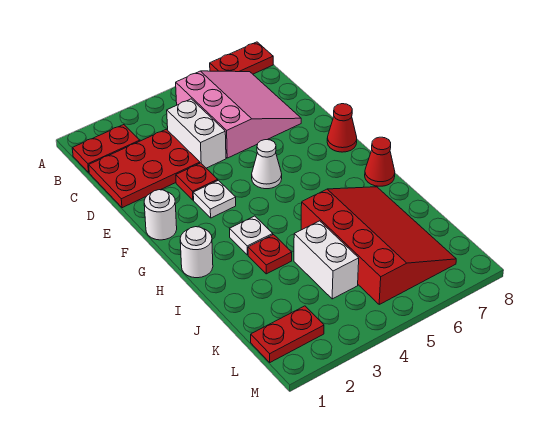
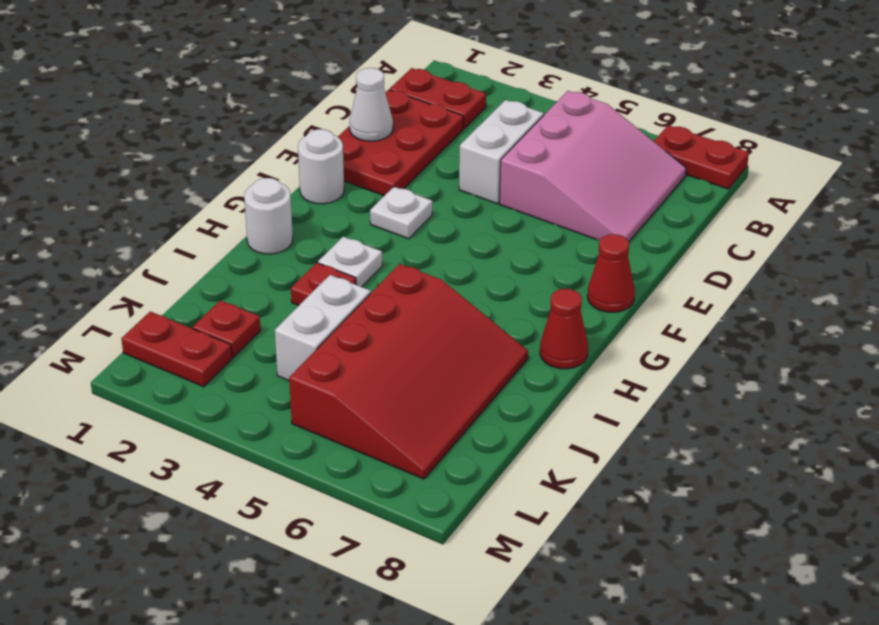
red plate C1:D3 level 1 -> red plate C1:E2 level 1
red plate E3 level 1 -> red plate K2 level 1
white cone F5 level 1 -> white cone D1 level 2

